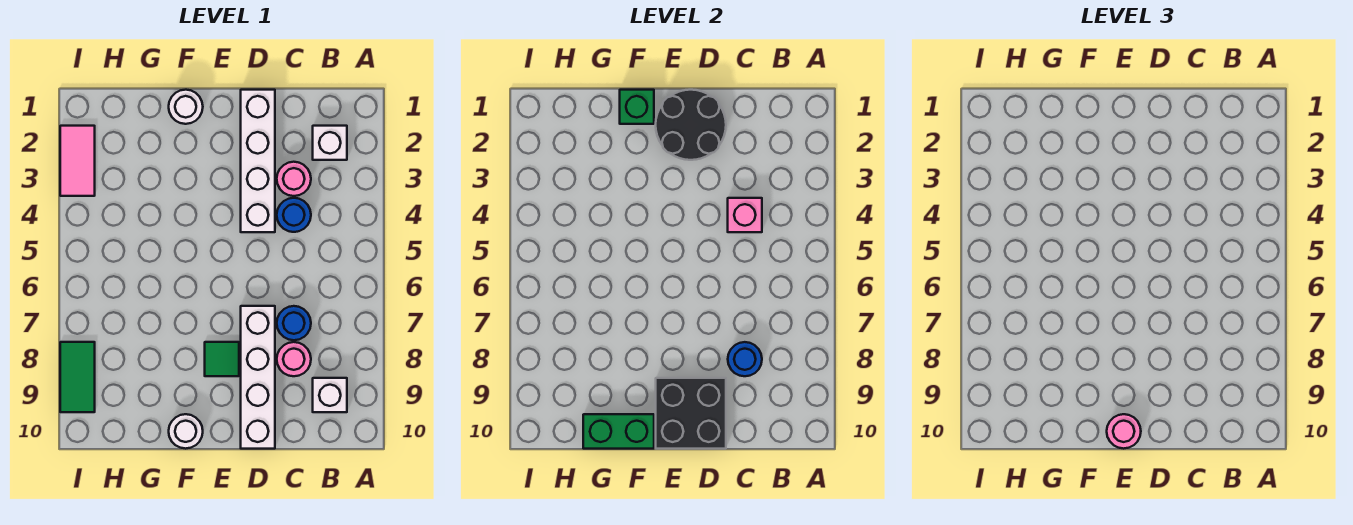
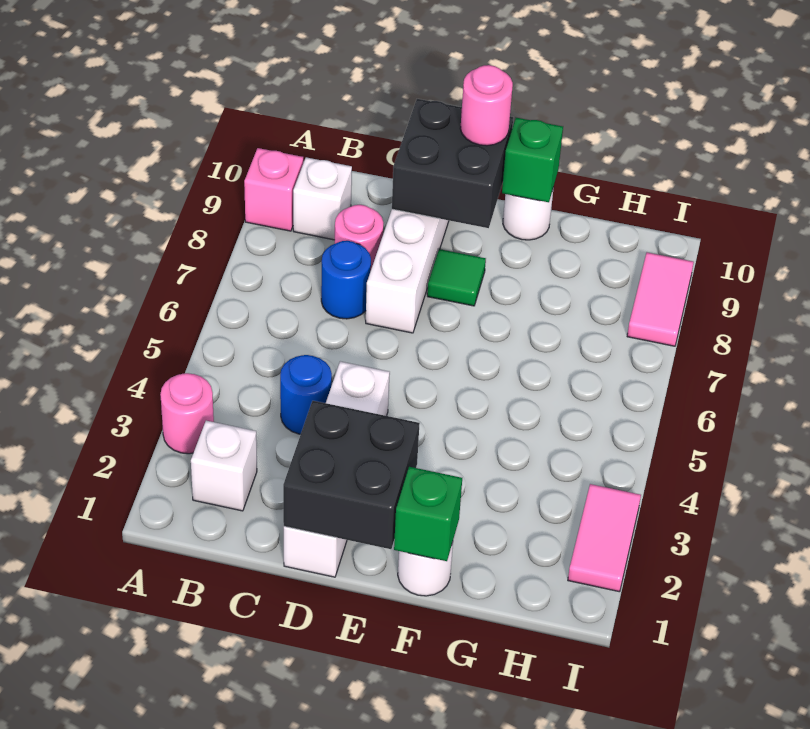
pink round brick C3 level 1 -> pink round brick A3 level 1
pink brick C4 level 2 -> pink brick A9 level 1
blue round brick C8 level 2 -> none
black round brick D1:E2 level 2 -> black brick D1:E2 level 2
green brick F10:G10 level 2 -> green brick F10 level 2
green tile I8:I9 level 1 -> pink tile I8:I9 level 1

